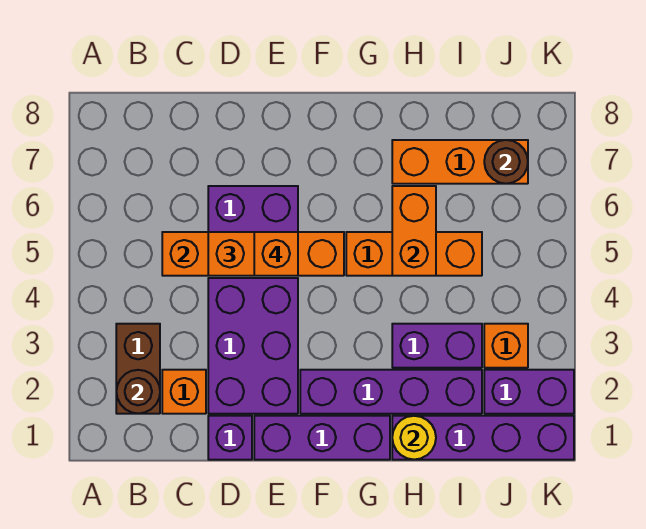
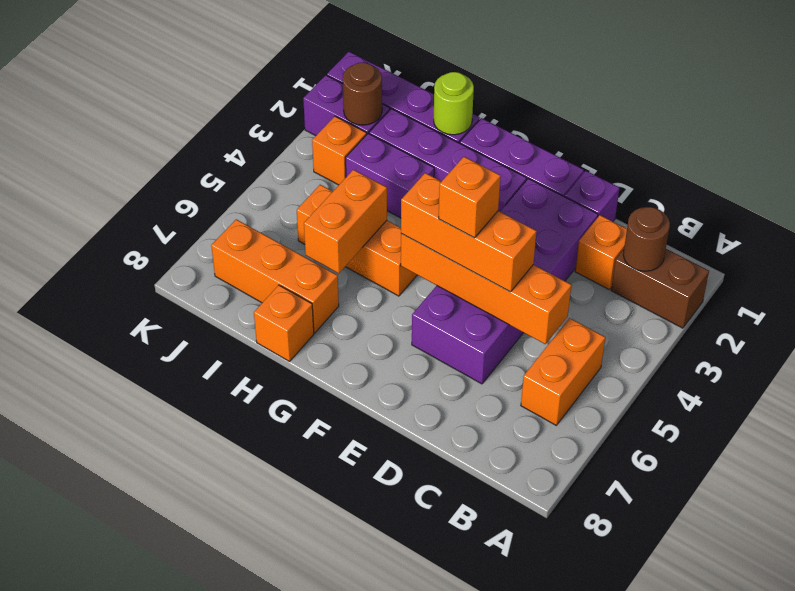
brown brick B2:B3 level 1 -> brown brick A2:B2 level 1
none -> orange brick B5:B6 level 1
yellow round brick H1 level 2 -> lime round brick H1 level 2
none -> orange brick H8 level 1
brown round brick J7 level 2 -> brown round brick J2 level 2

